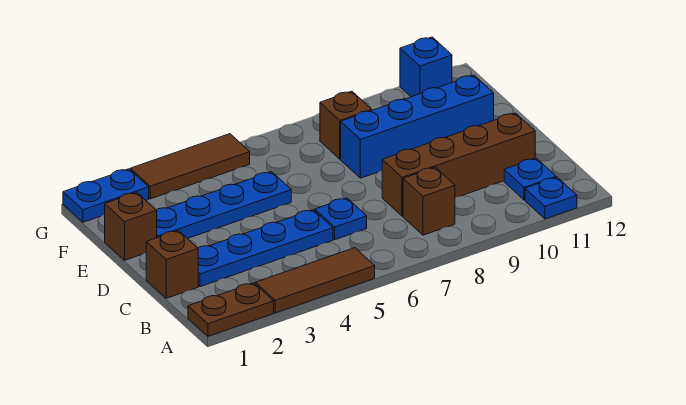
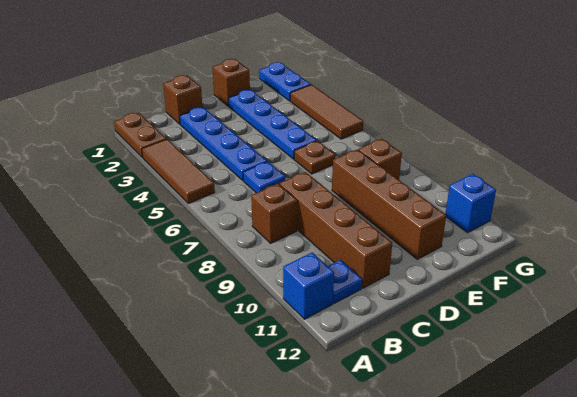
blue plate A11 level 1 -> blue brick A11 level 1
none -> brown plate E6 level 1
blue brick E8:E11 level 1 -> brown brick E8:E11 level 1

